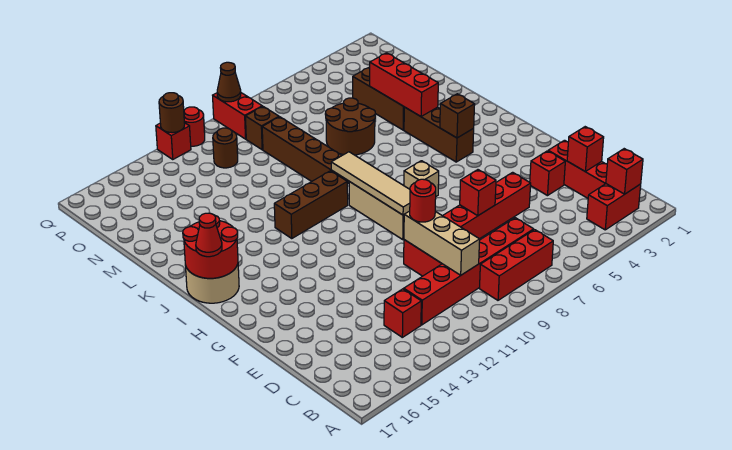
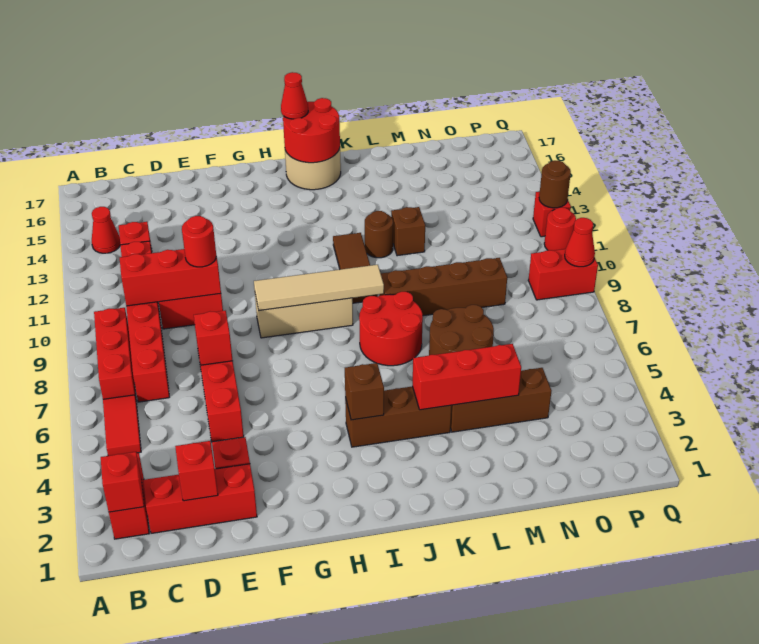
none -> red tile B5:B6 level 1
none -> red cone B14 level 1
tan brick C10:E10 level 2 -> red brick C10:E10 level 2
tan brick H7 level 1 -> none
none -> red round brick J7:K8 level 1
brown brick J10:J12 level 1 -> brown tile J10:J12 level 1
brown brick O9 level 1 -> brown brick L12 level 1
brown round brick O11 level 1 -> brown round brick K12 level 1
brown cone Q9 level 2 -> red cone Q9 level 2

